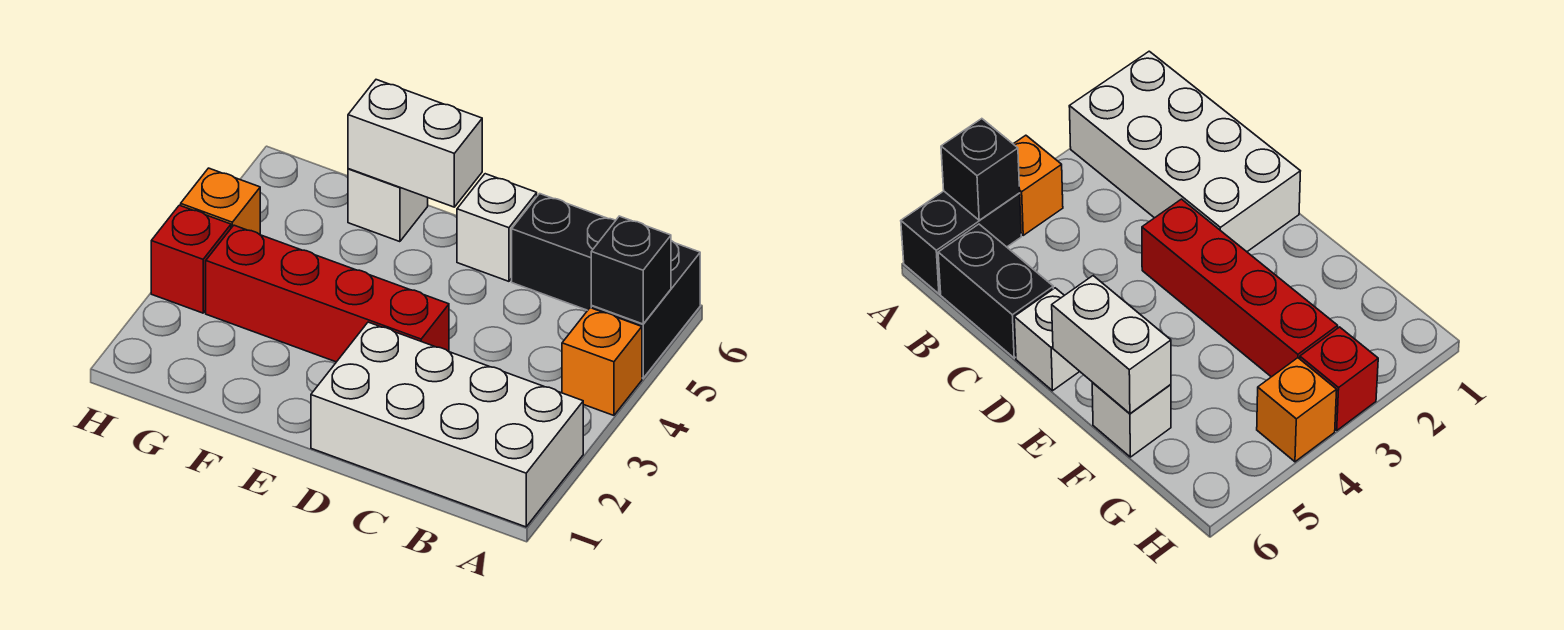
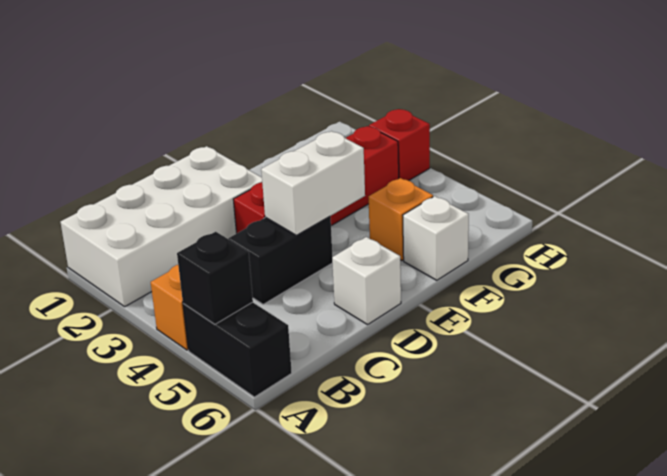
black brick B6:C6 level 1 -> black brick C4:D4 level 1
white brick E6:F6 level 2 -> white brick D4:E4 level 2
orange brick H4 level 1 -> orange brick F5 level 1

